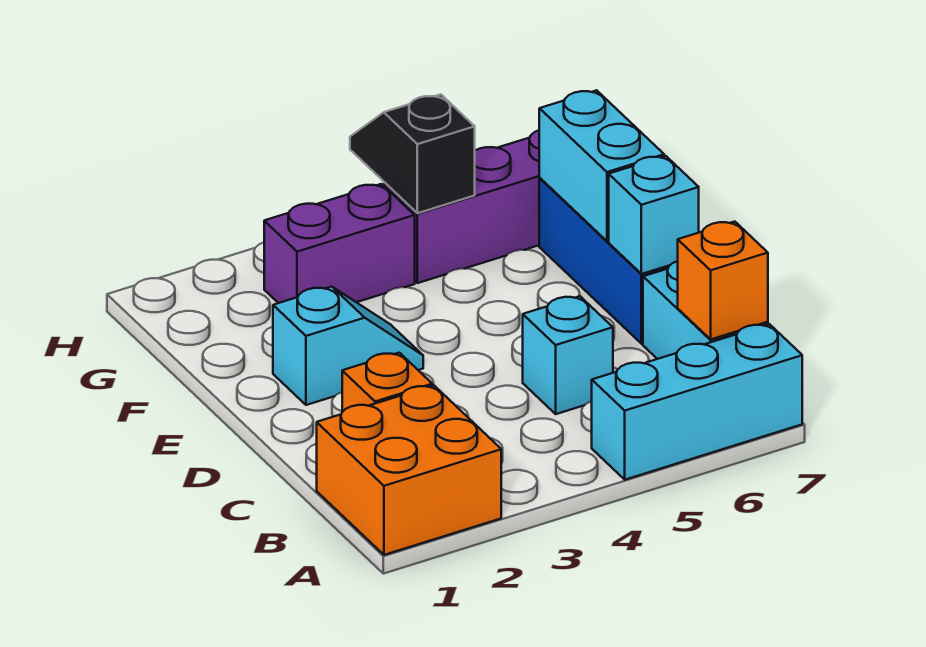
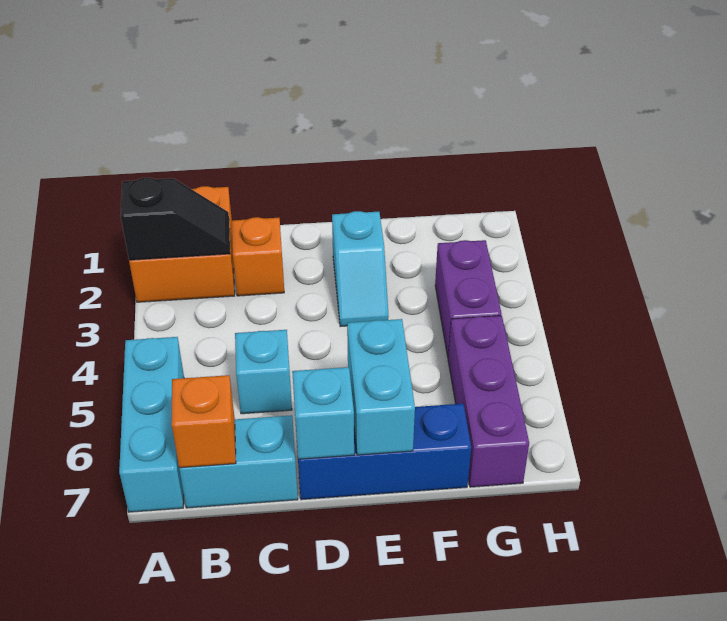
cyan brick E7:F7 level 2 -> cyan brick E6:E7 level 2
black slope G5:H5 level 2 top G -> black slope A2:B2 level 2 top A

